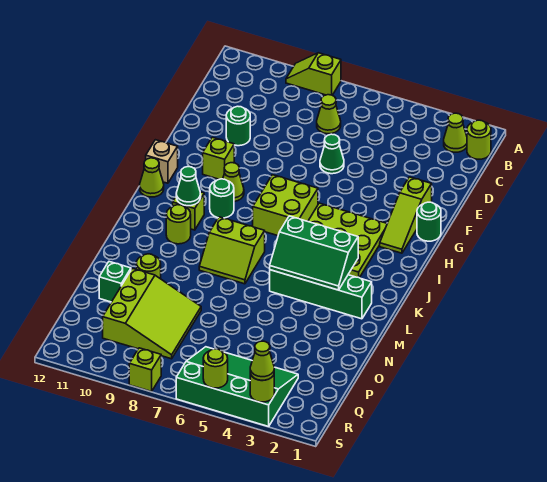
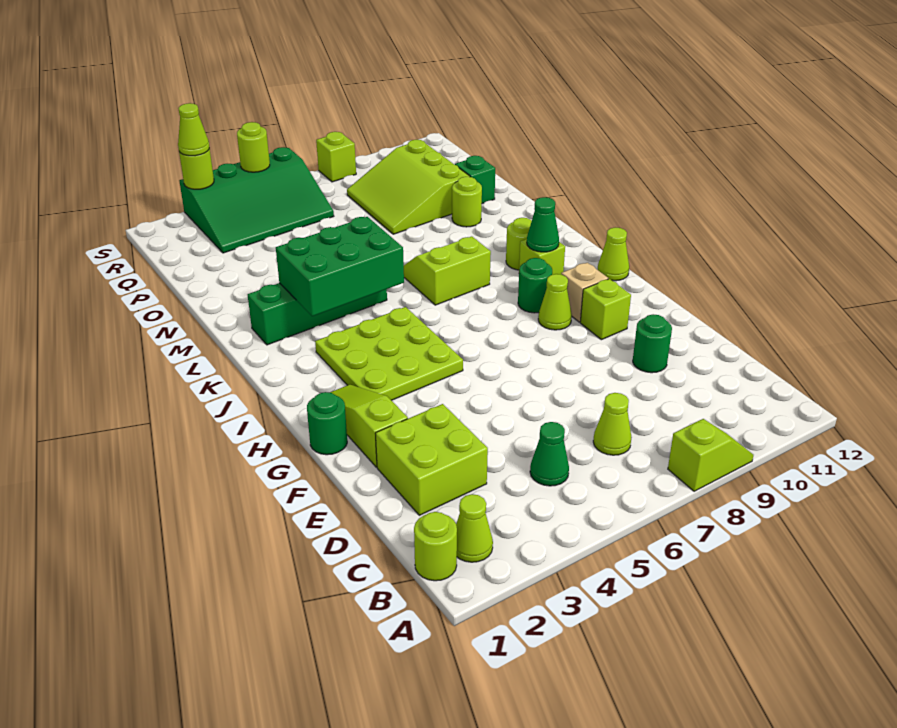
green cone E6 level 1 -> green cone C5 level 1
lime brick H6:I7 level 1 -> lime brick D2:E3 level 1
tan brick H12 level 1 -> tan brick H10 level 1
green slope K3:L5 level 2 top K -> green brick K3:L5 level 2

